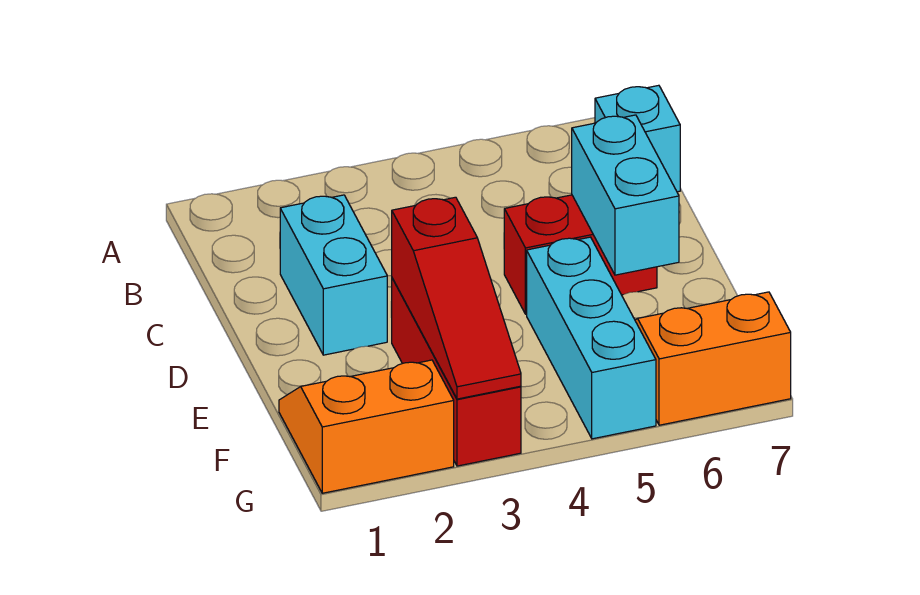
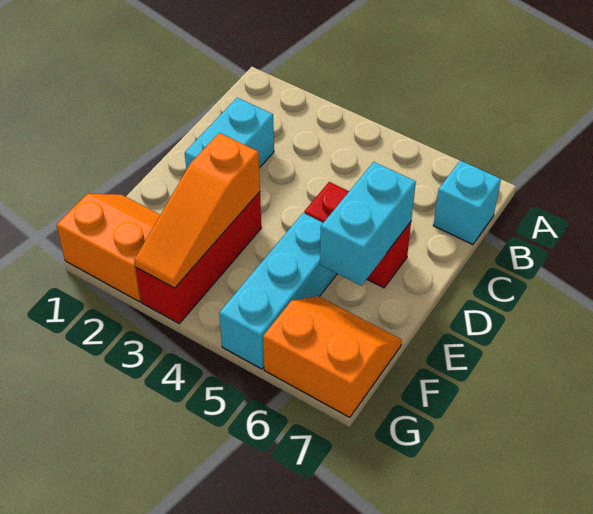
red slope E3:G3 level 2 top E -> orange slope E3:G3 level 2 top E

